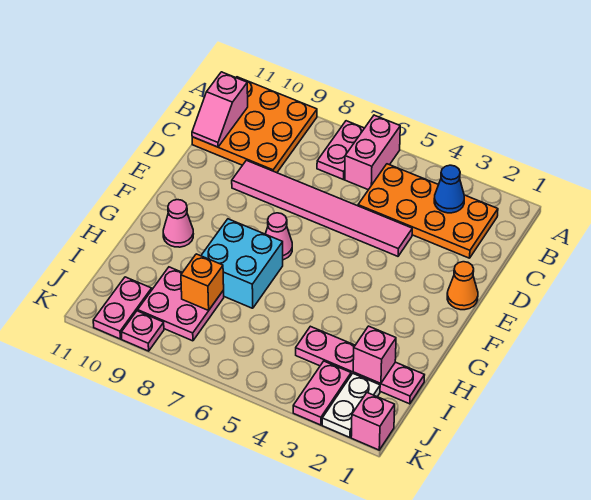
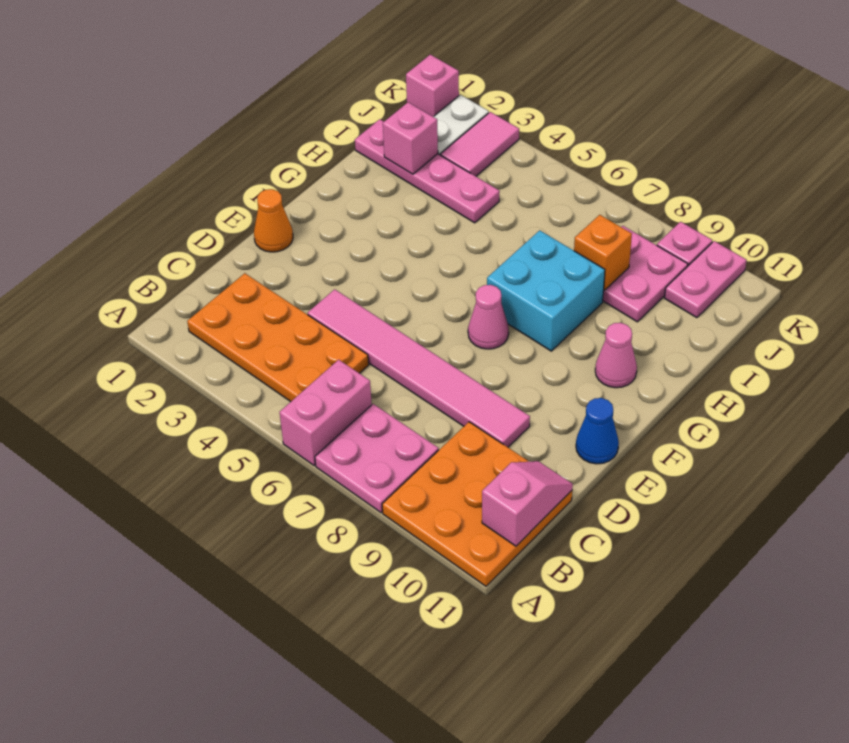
pink plate A7:B7 level 1 -> pink plate A7:B8 level 1
blue cone B3 level 2 -> blue cone E11 level 1
pink plate J3:K3 level 1 -> pink tile J3:K3 level 1

